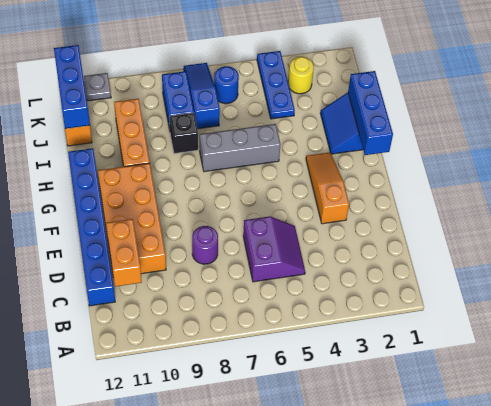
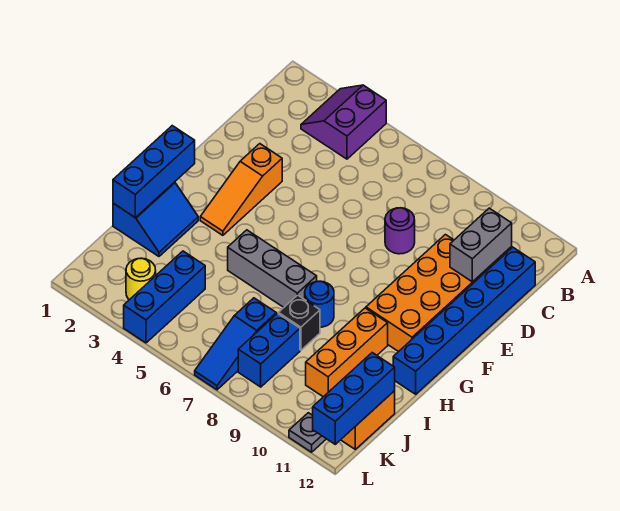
purple slope C5:D6 level 1 top 6 -> purple slope A3:B4 level 1 top 4
orange brick C11:D11 level 2 -> grey brick C11:D11 level 2
blue plate J4:L4 level 1 -> blue brick J4:L4 level 1
blue round brick K6 level 1 -> blue round brick H8 level 1

